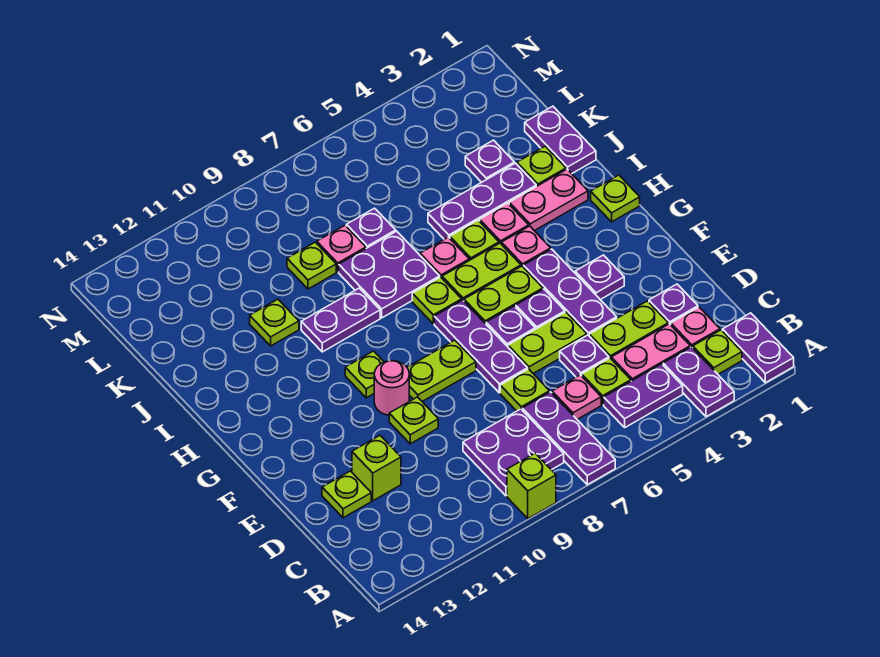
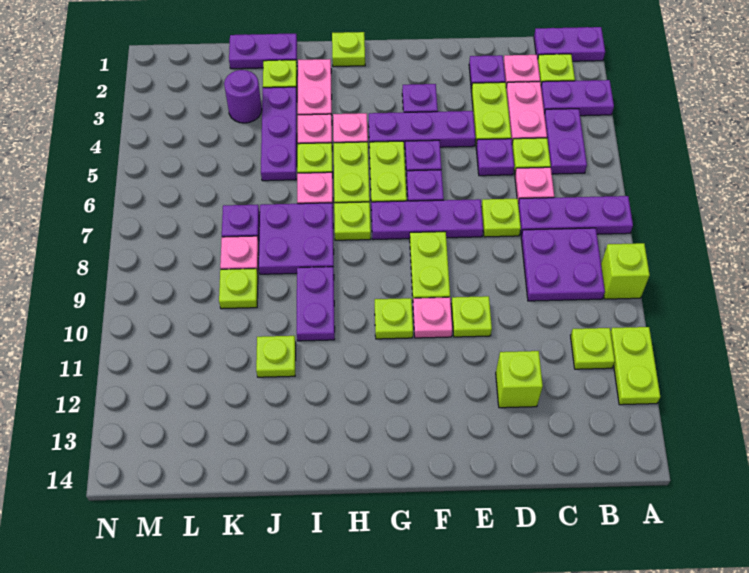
lime plate D13 level 1 -> lime plate B11 level 1
lime plate E5:E6 level 1 -> lime plate A11:A12 level 1
pink round brick F10 level 1 -> pink plate F10 level 1
purple plate K3 level 1 -> purple round brick K3 level 1

